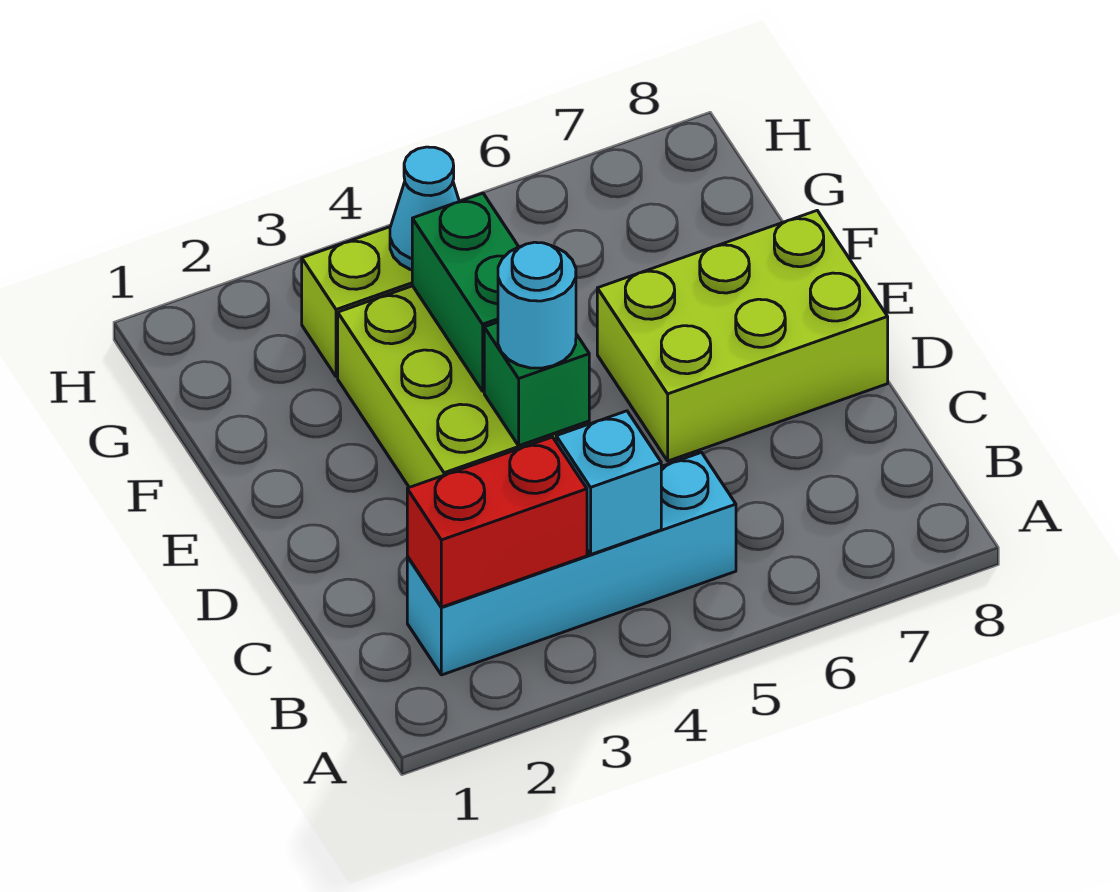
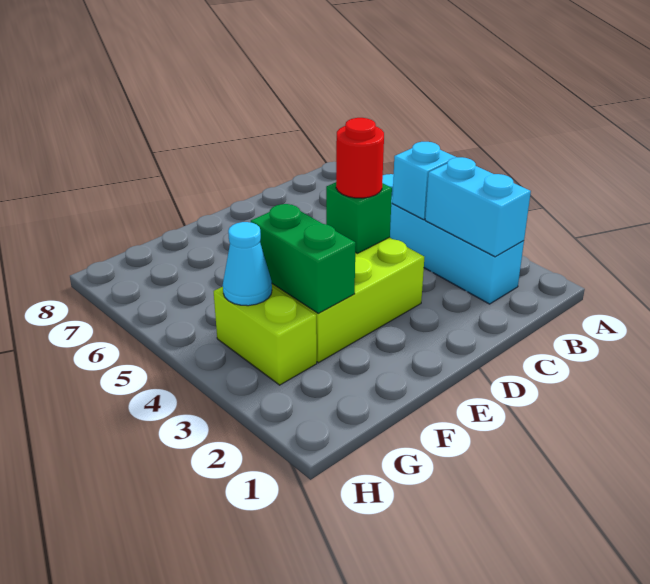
red brick B2:B3 level 2 -> cyan brick B2:B3 level 2
cyan round brick D4 level 3 -> red round brick D4 level 3
lime brick D6:E8 level 1 -> none
green brick E4:F4 level 2 -> green brick F3:F4 level 2

